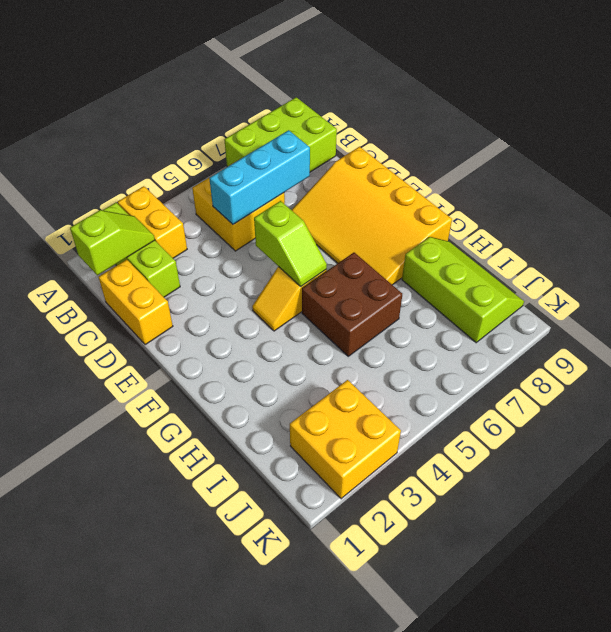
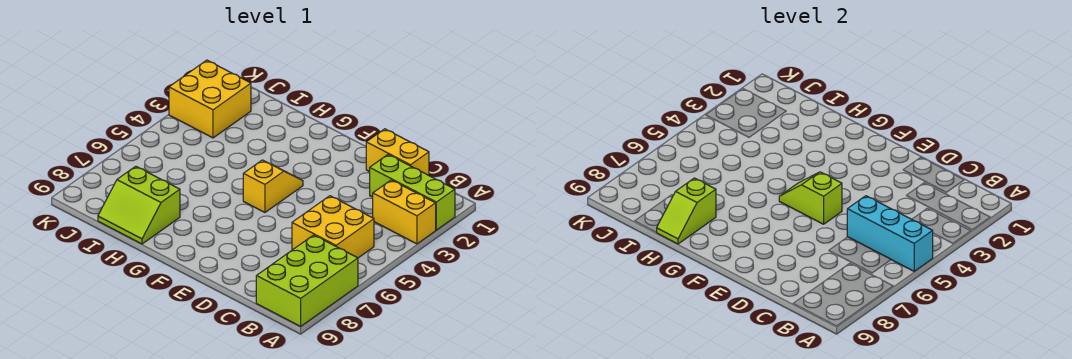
lime slope B1:B2 level 2 top 1 -> lime slope H8:H9 level 2 top 8
cyan brick C5:C7 level 2 -> cyan brick A5:C5 level 2
yellow slope D7:G9 level 1 top 9 -> none
brown brick G5:H6 level 1 -> none
lime slope H8:J9 level 1 top 8 -> lime slope H8:I9 level 1 top 8

